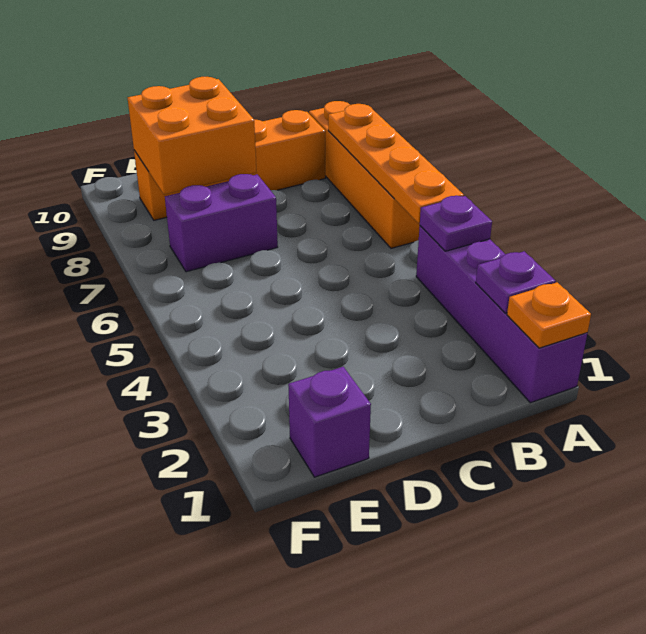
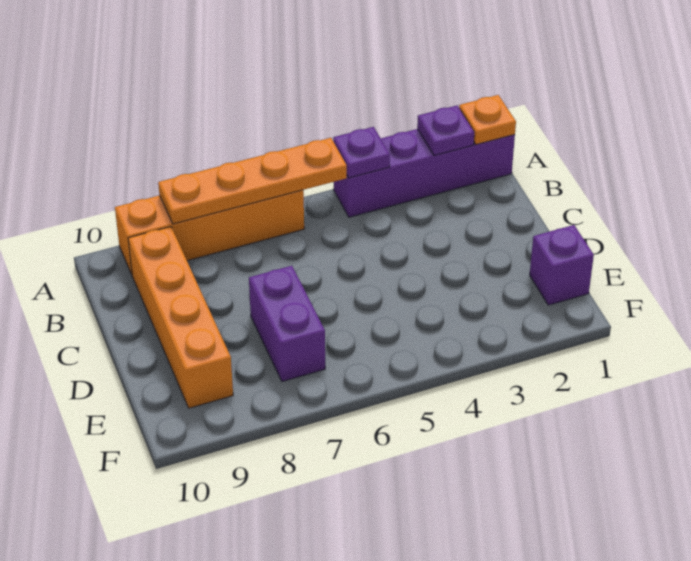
orange brick D8:E9 level 2 -> none

